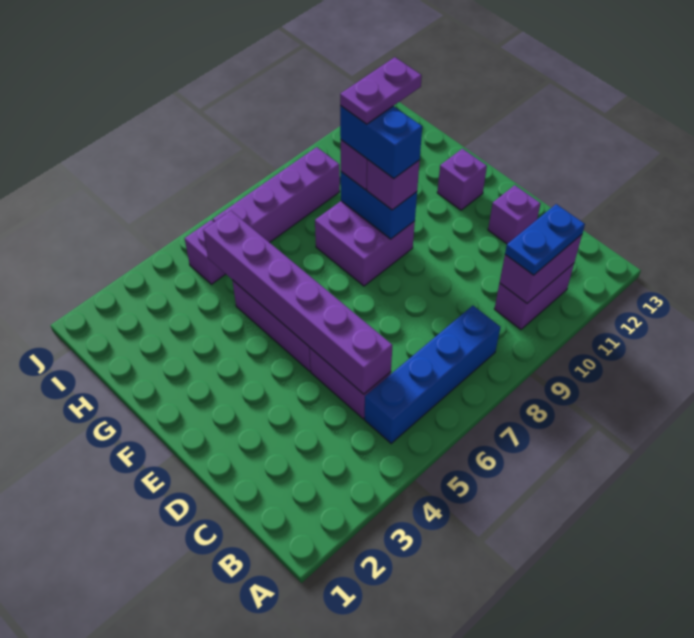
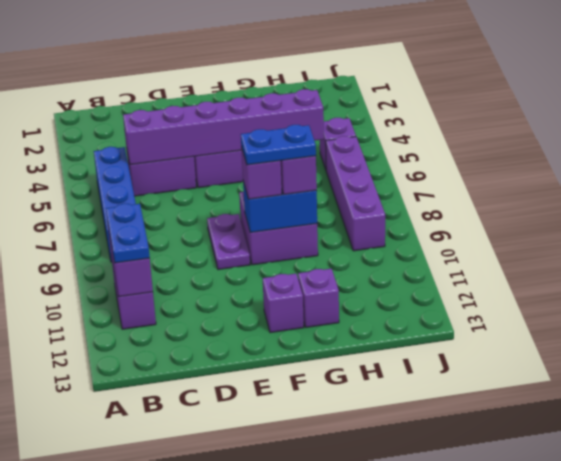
purple brick D12 level 1 -> purple brick G12 level 1
blue brick F9:G9 level 4 -> blue plate F9:G9 level 4
purple plate G9:G10 level 5 -> purple plate E8:E9 level 1

